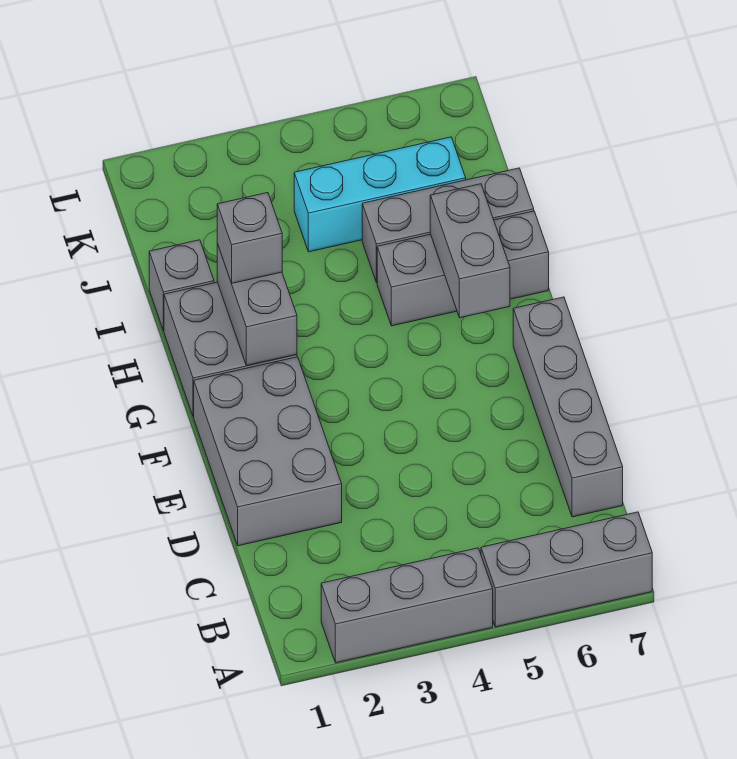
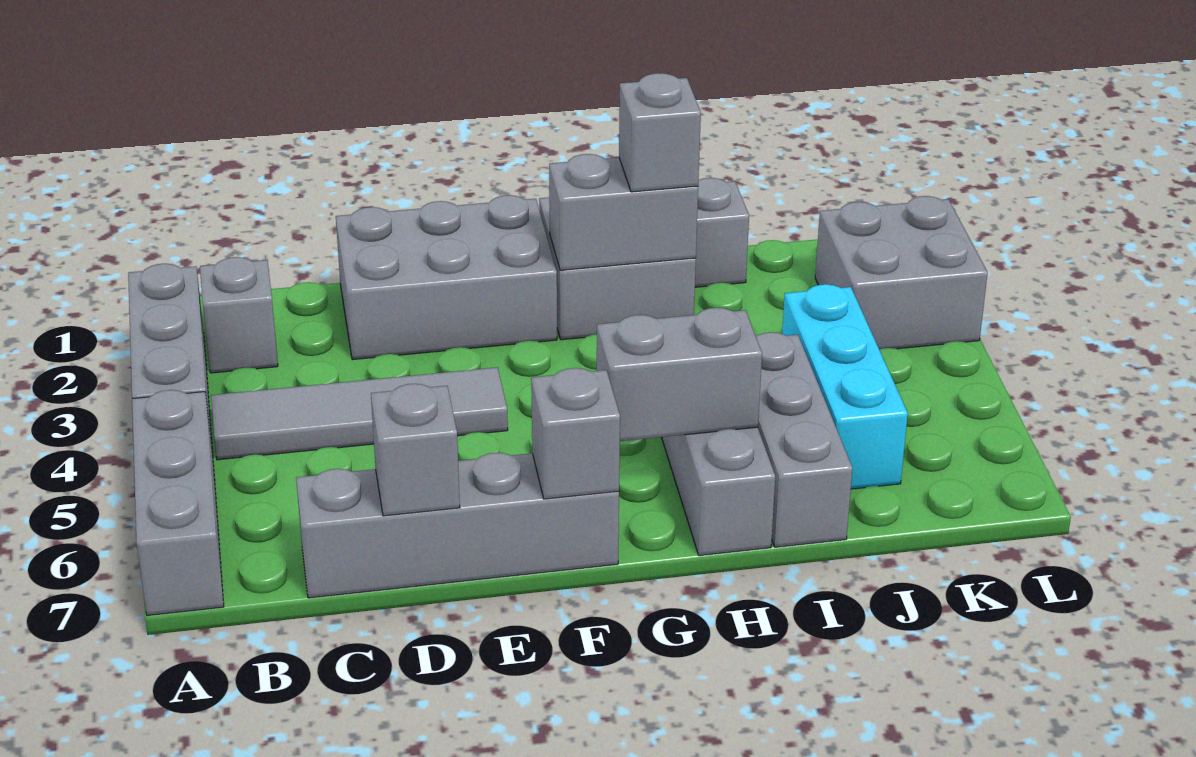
none -> grey brick B2 level 1
none -> grey tile B4:E4 level 1
none -> grey brick D7 level 2
none -> grey brick F7 level 2
none -> grey brick K2:L3 level 1

